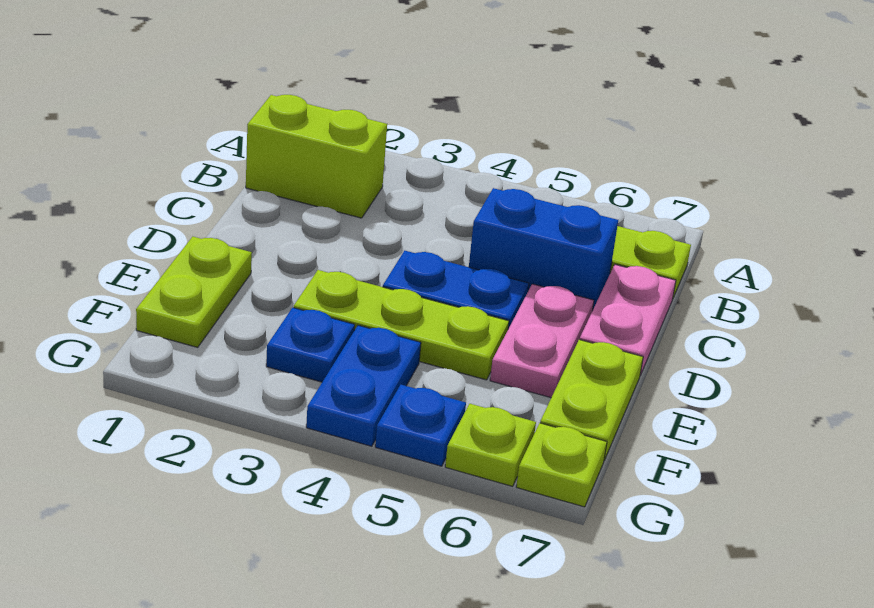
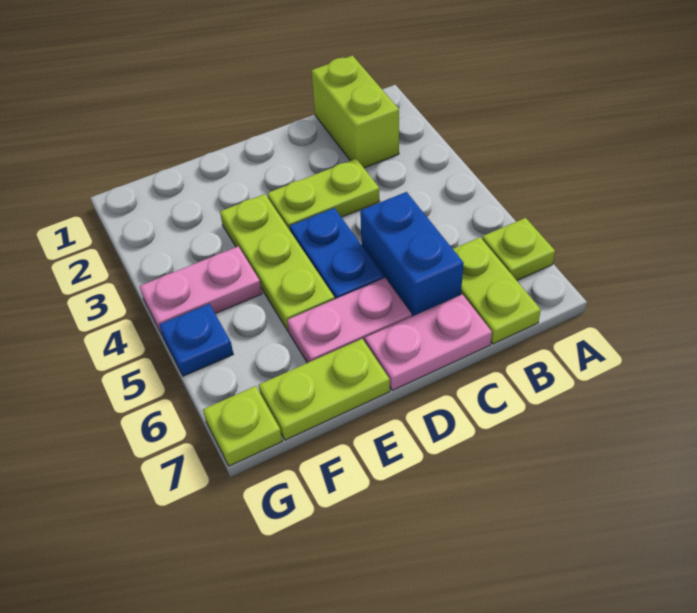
lime plate E1:F1 level 1 -> lime plate C3:D3 level 1
blue plate F3 level 1 -> none
blue plate F4:G4 level 1 -> pink plate F4:G4 level 1
lime plate G6 level 1 -> lime plate A6 level 1

